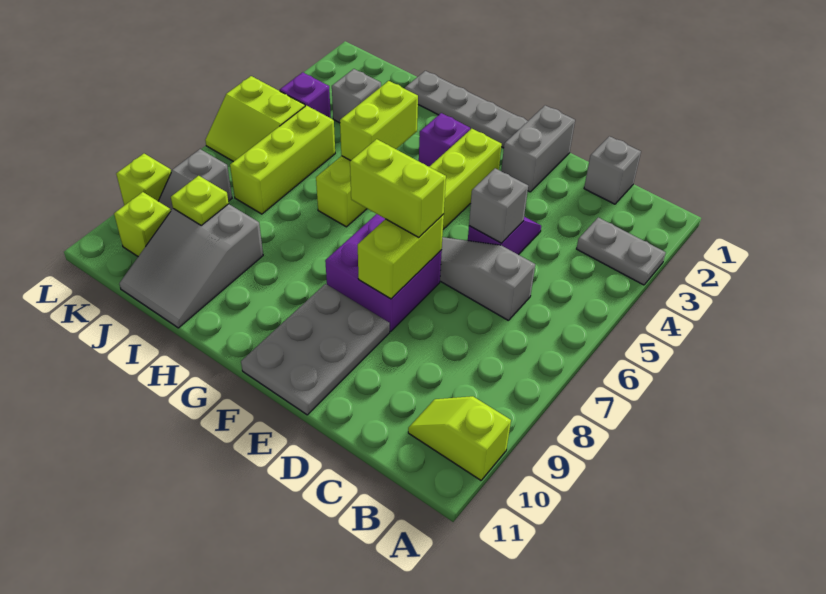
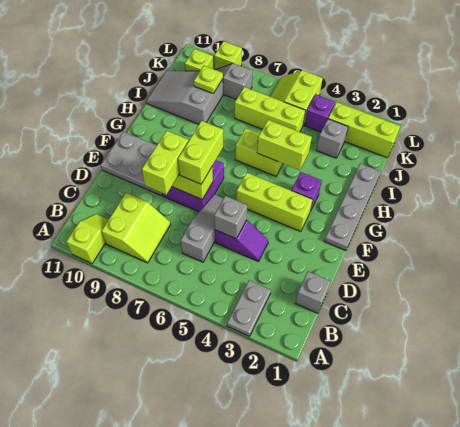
none -> lime slope B8:C9 level 1 top 9
none -> lime brick D8:E8 level 3
grey brick E1:E2 level 1 -> none
none -> lime brick K1:K3 level 1

